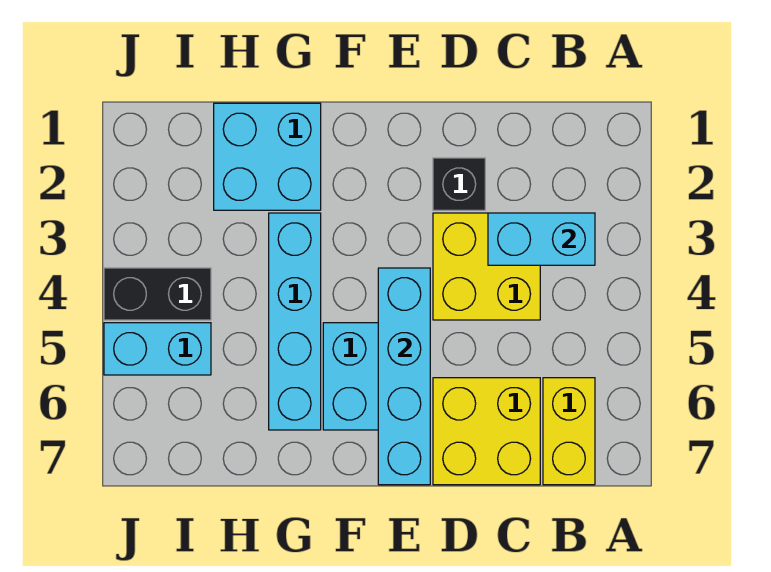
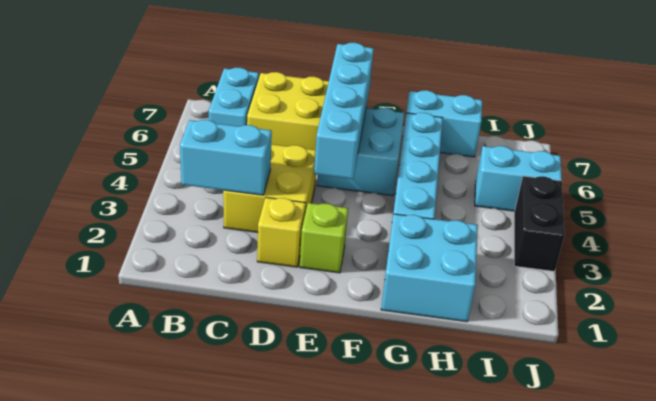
yellow brick B6:B7 level 1 -> cyan brick B6:B7 level 1
black brick D2 level 1 -> yellow brick D2 level 1
none -> lime brick E2 level 1
none -> cyan brick G7:H7 level 1
black brick I4:J4 level 1 -> black brick J3:J4 level 1

